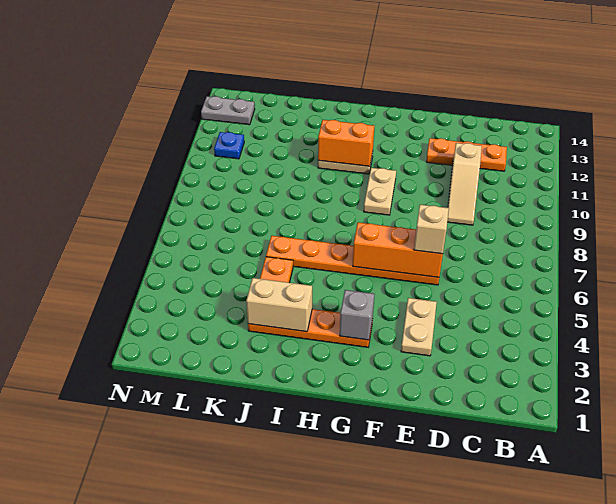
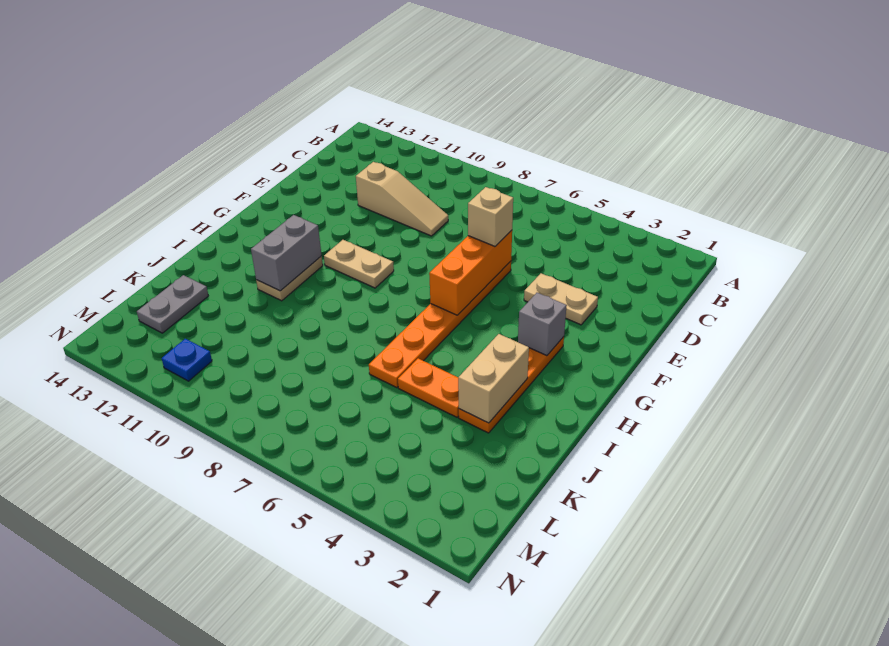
orange plate C12:E12 level 1 -> none
orange brick H11:I11 level 2 -> grey brick H11:I11 level 2
grey plate M13:N13 level 1 -> grey plate K13:L13 level 1

